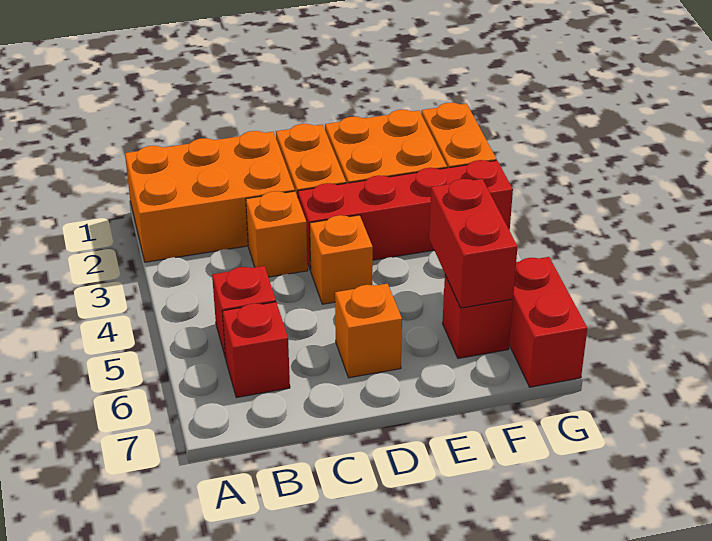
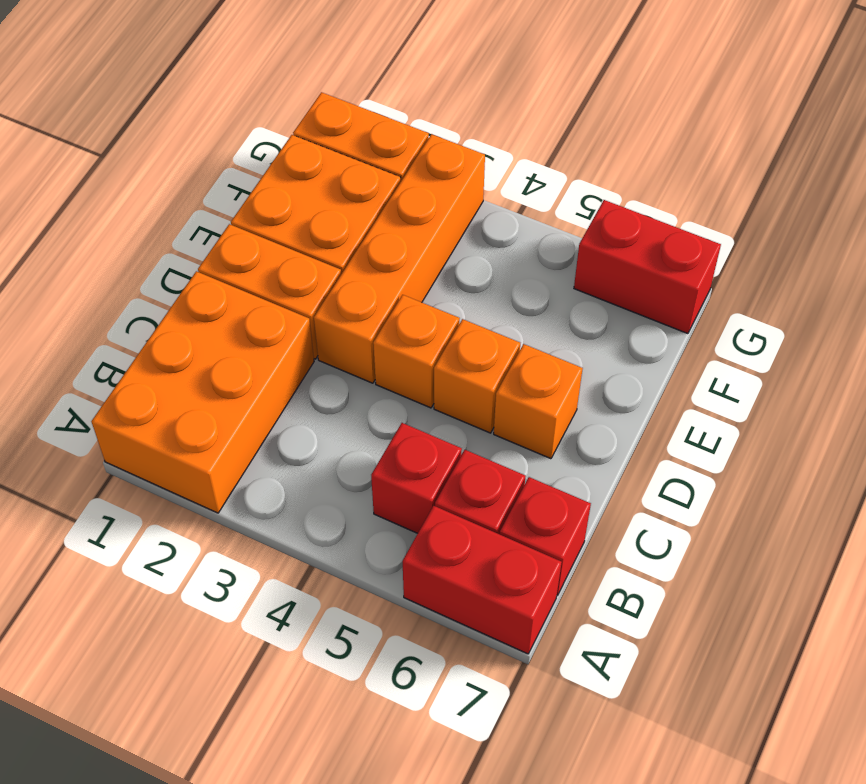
orange brick C3 level 1 -> orange brick D5 level 1
red brick D3:G3 level 1 -> orange brick D3:G3 level 1
red brick F5:F6 level 2 -> red brick A6:A7 level 1
red brick F6 level 1 -> red brick B7 level 1

